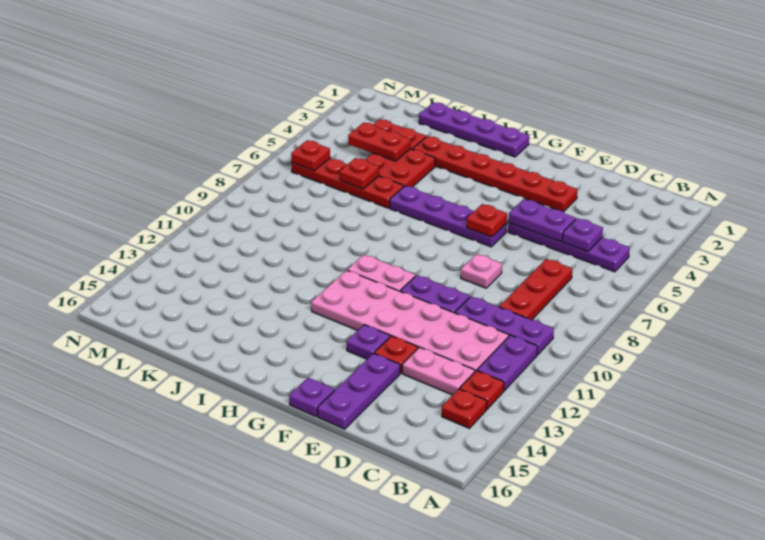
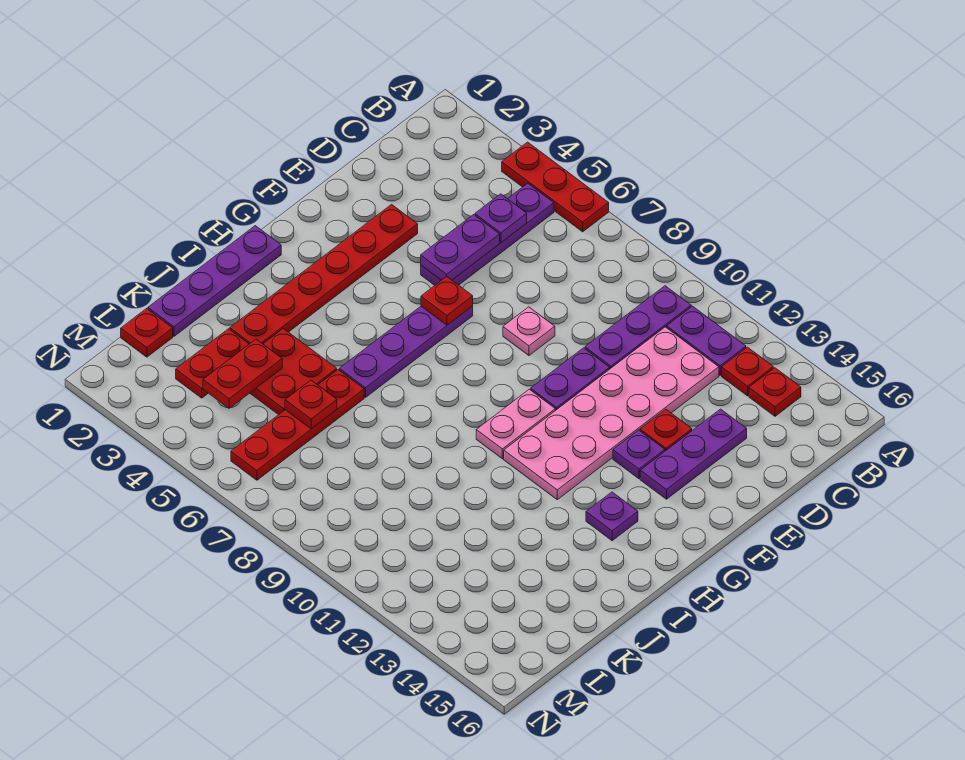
red plate C7:C9 level 1 -> red plate A4:A6 level 1
pink plate C13:D13 level 1 -> none
purple plate E14:E16 level 1 -> purple plate D14:F14 level 1
purple plate F16 level 1 -> purple plate H14 level 1
red plate M6 level 2 -> red plate L1 level 1

